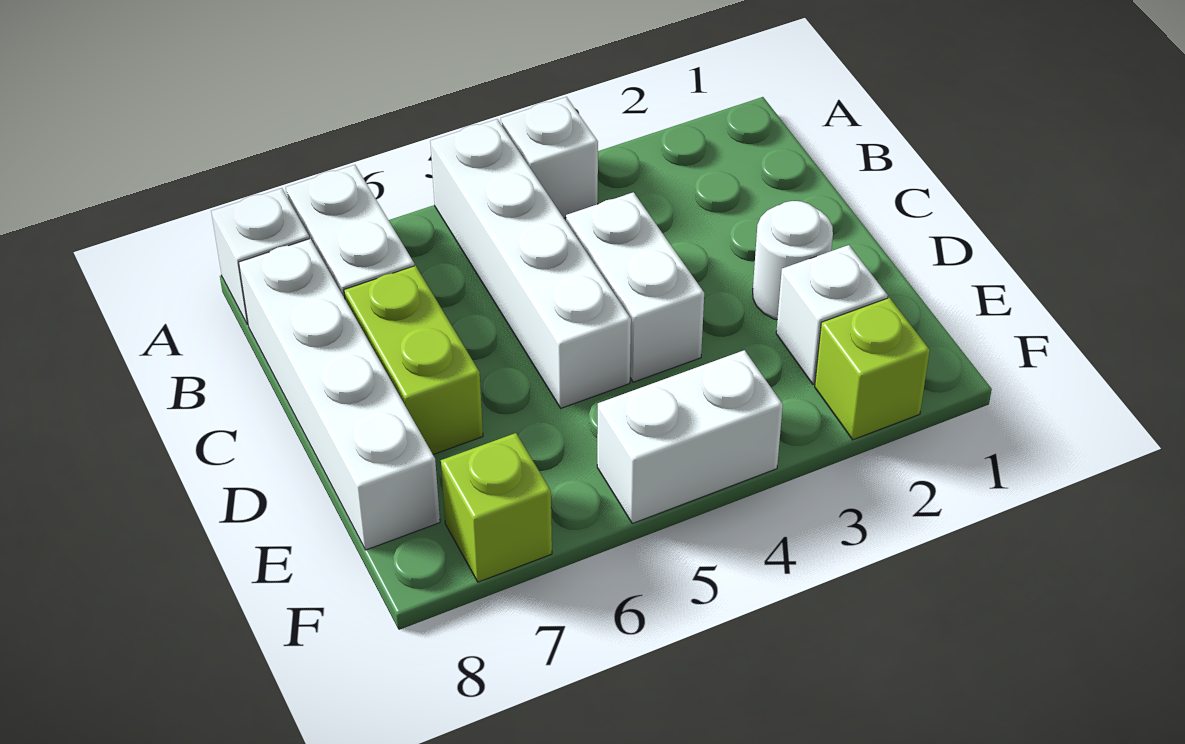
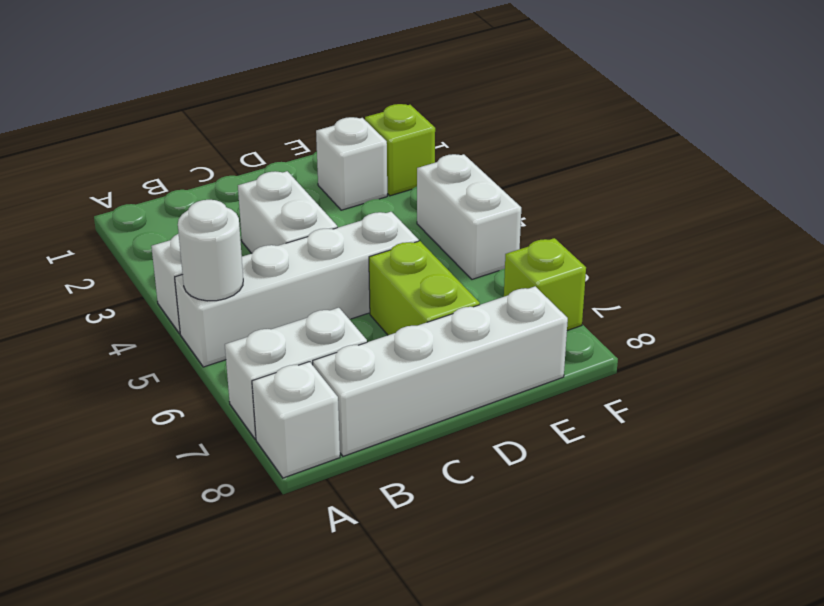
white brick C4:D4 level 1 -> white brick C3:C4 level 1
lime brick C7:D7 level 1 -> lime brick D6:D7 level 1
white round brick D2 level 1 -> white round brick A5 level 2

